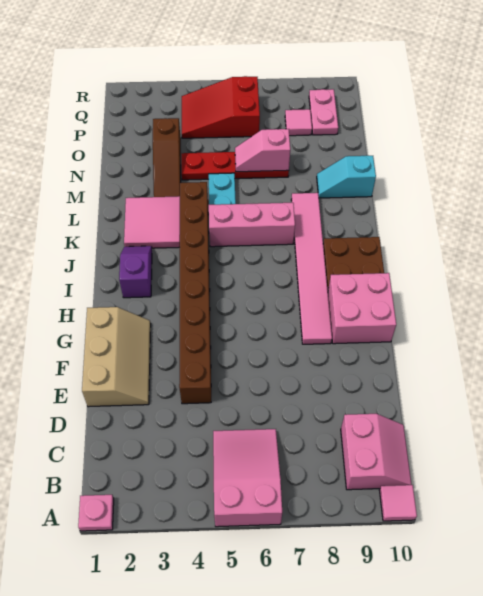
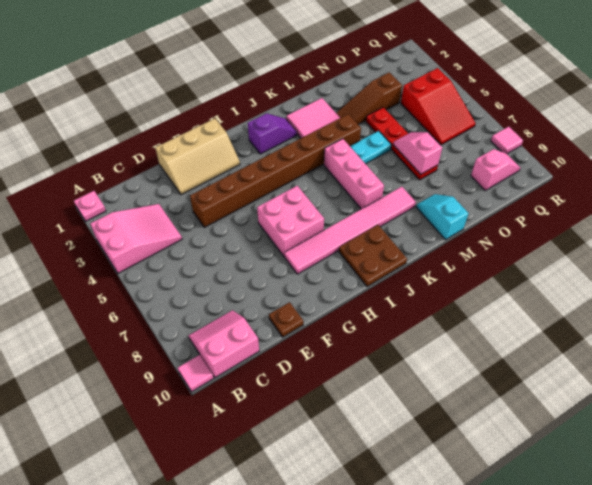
pink slope A5:C6 level 1 top A -> pink slope A3:C4 level 1 top A
pink slope B9:C10 level 1 top 9 -> pink slope B9:C10 level 1 top 10
none -> brown plate E10 level 1
pink brick G9:H10 level 1 -> pink brick G6:H7 level 1
red slope P4:Q6 level 1 top 6 -> red slope P4:Q6 level 1 top 4
pink tile P8 level 1 -> pink tile R8 level 1
pink plate P9:Q9 level 1 -> pink slope P9:Q9 level 1 top P

